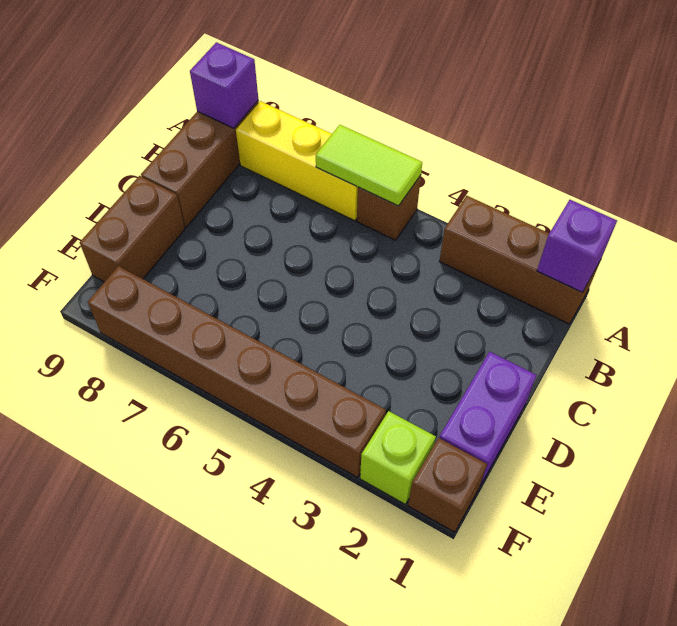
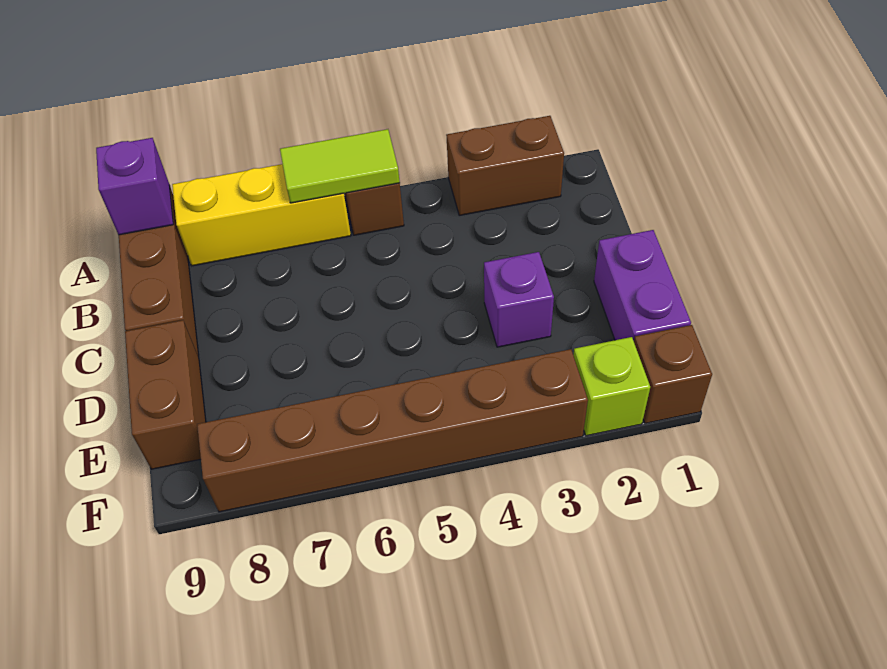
brown brick A1:A3 level 1 -> brown brick A2:A3 level 1
purple brick A1 level 2 -> purple brick D3 level 1

